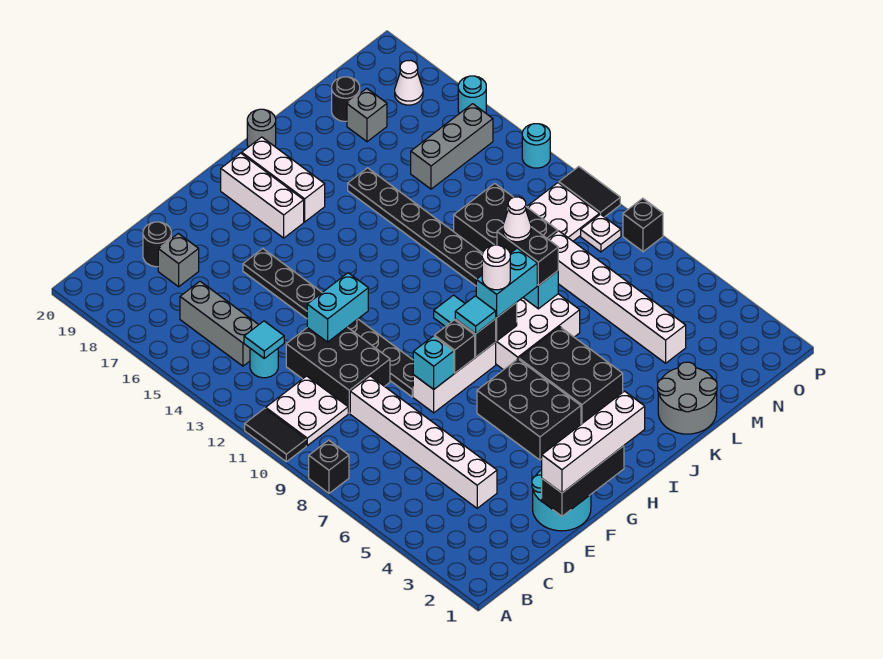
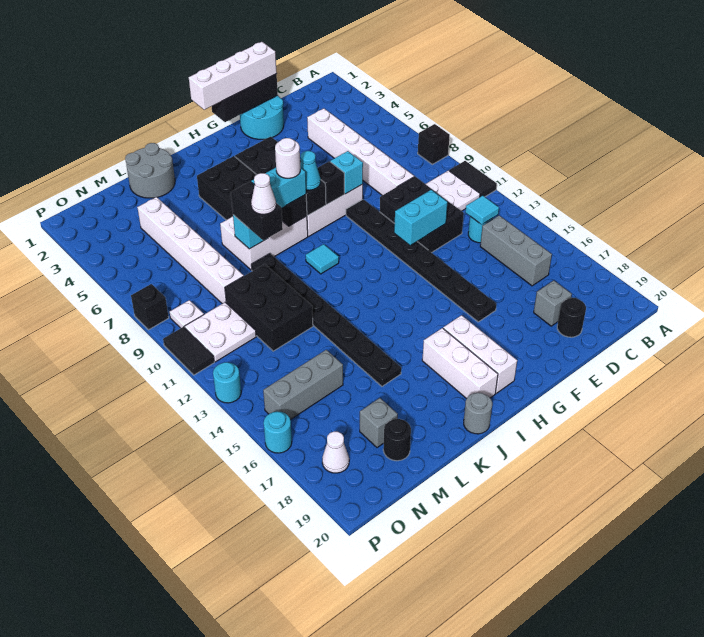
cyan tile H8 level 3 -> cyan cone H8 level 3

